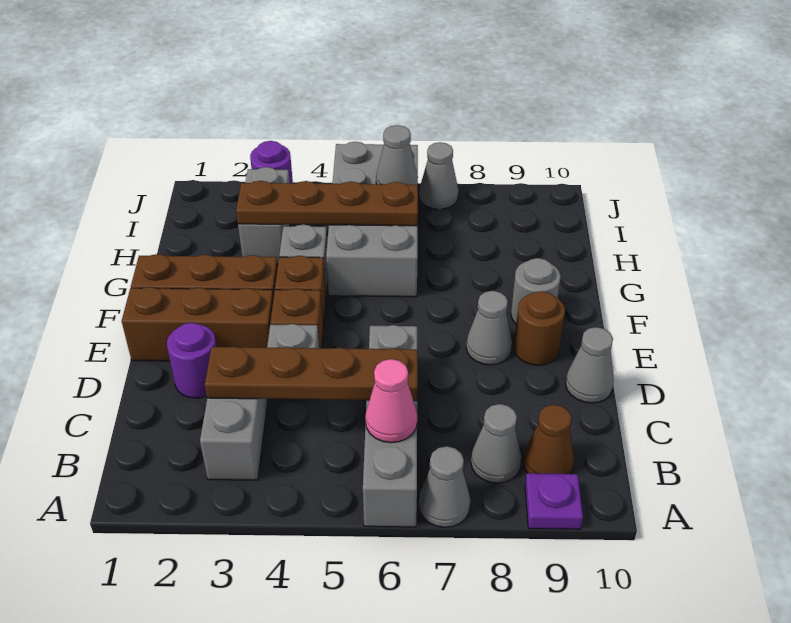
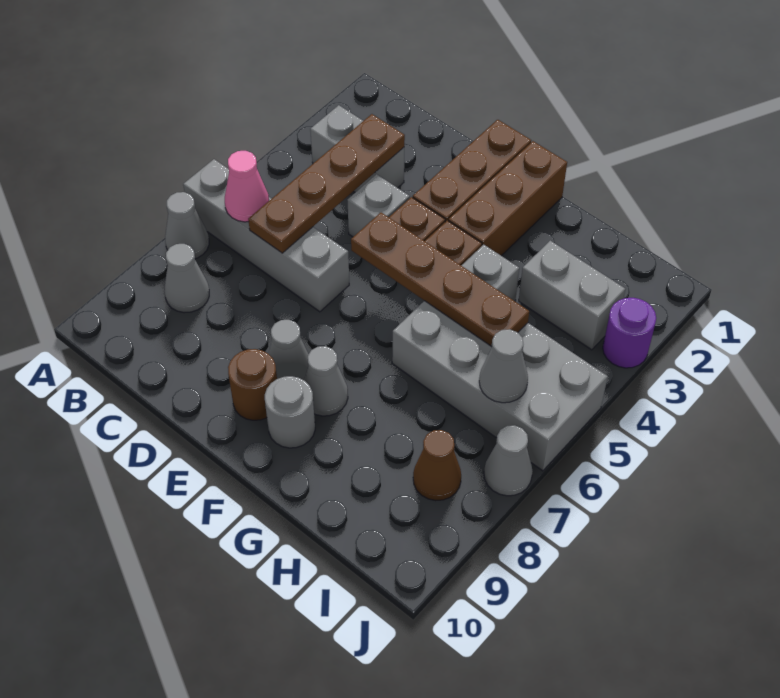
purple plate A9 level 1 -> none
brown cone B9 level 1 -> brown cone I8 level 1
purple round brick D2 level 1 -> none
grey cone D10 level 1 -> grey cone F8 level 1
brown plate H3:H6 level 2 -> brown plate E5:H5 level 2

